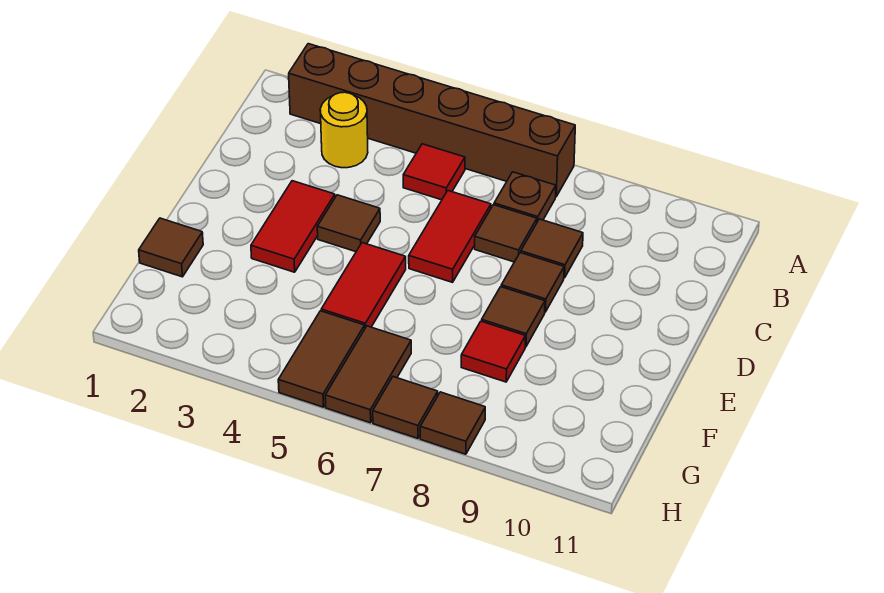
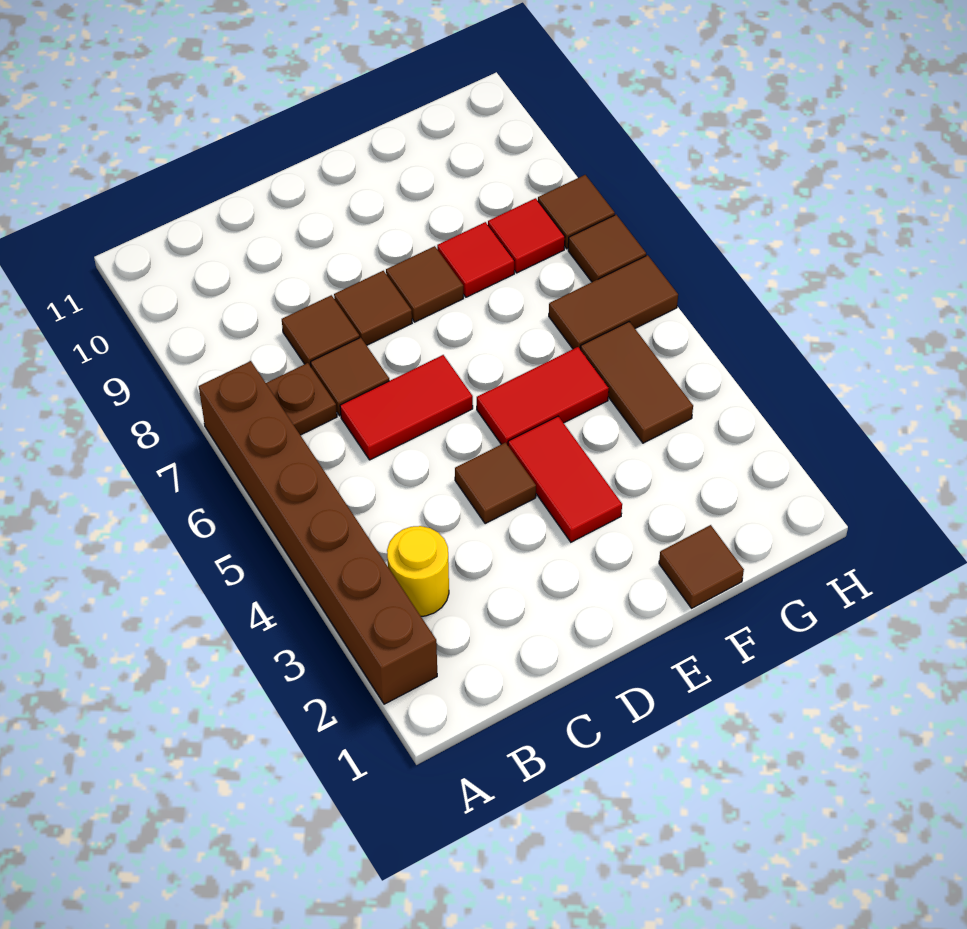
red tile B5 level 1 -> red tile G8 level 1
red tile D3:E3 level 1 -> red tile E3:E4 level 1
brown tile G5:H5 level 1 -> brown tile G4:G5 level 1

